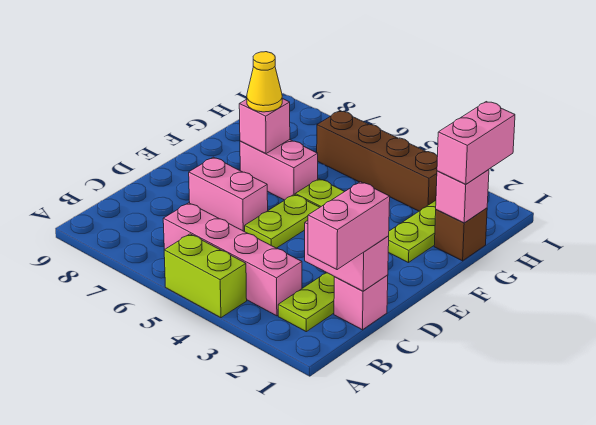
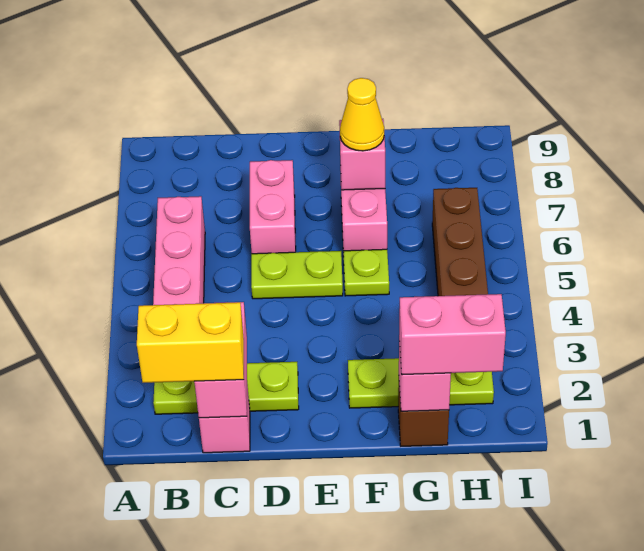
lime brick A4:A5 level 1 -> none
pink brick B1:C1 level 3 -> yellow brick B1:C1 level 3

